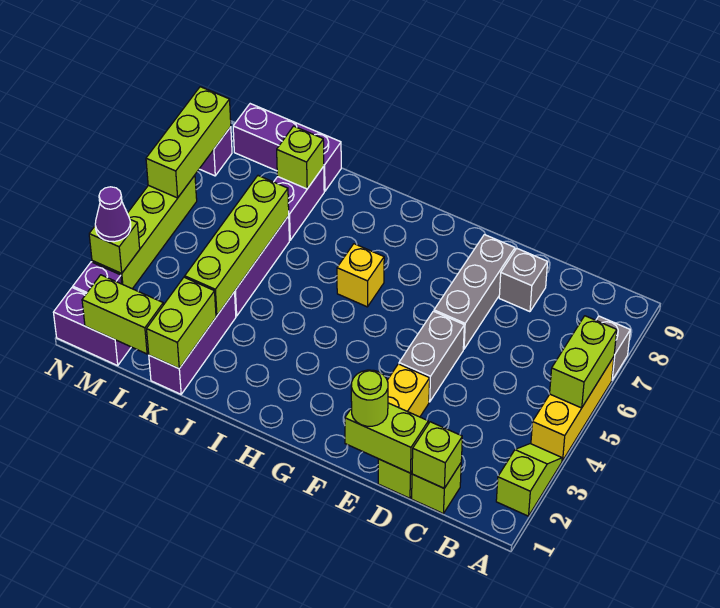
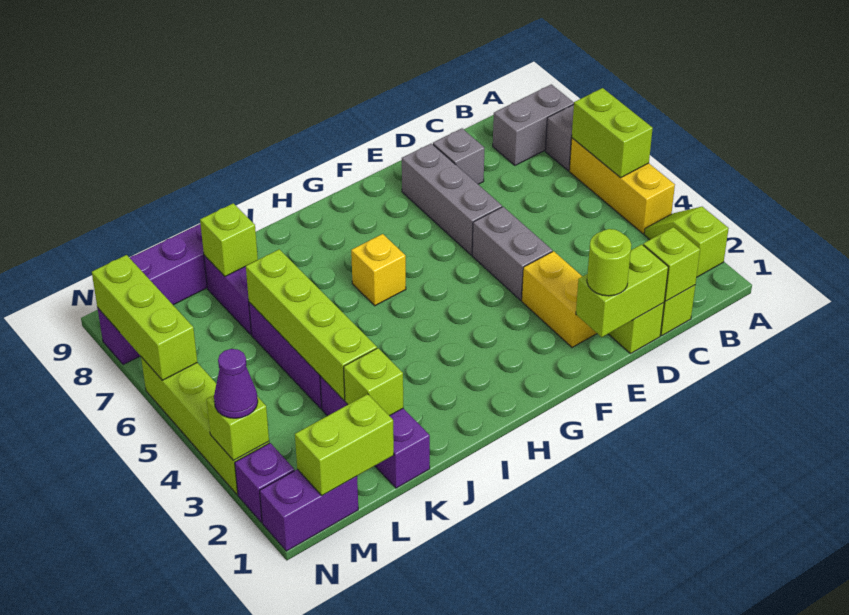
none -> grey brick A8:B8 level 1
lime brick K1:K2 level 2 -> lime brick K2 level 2

